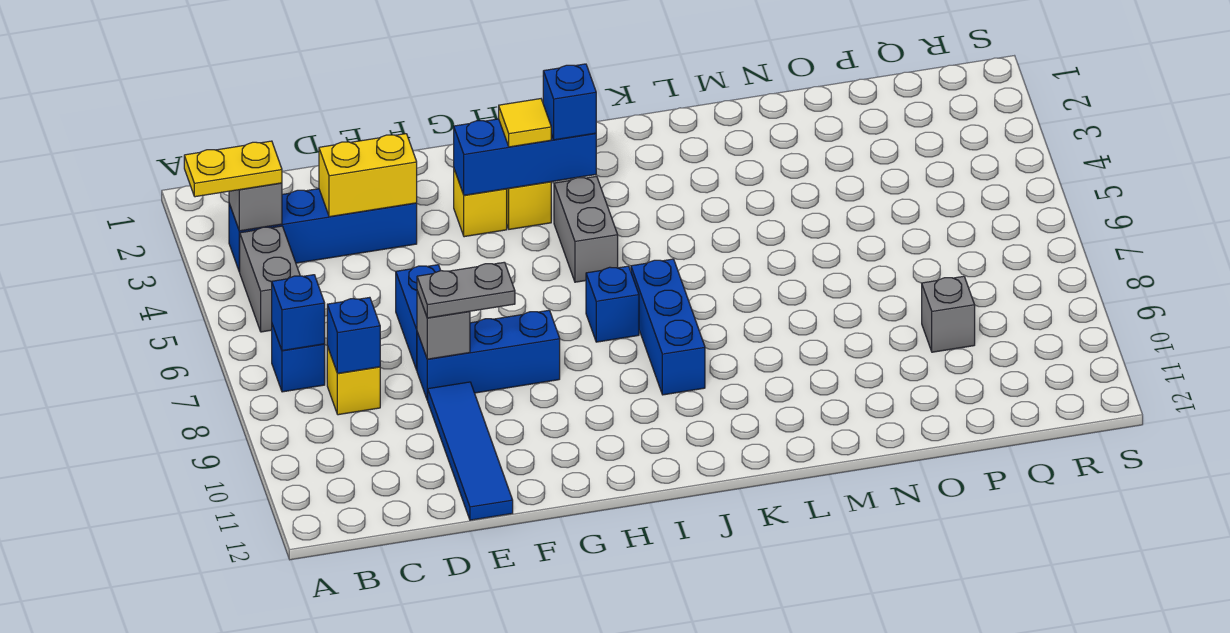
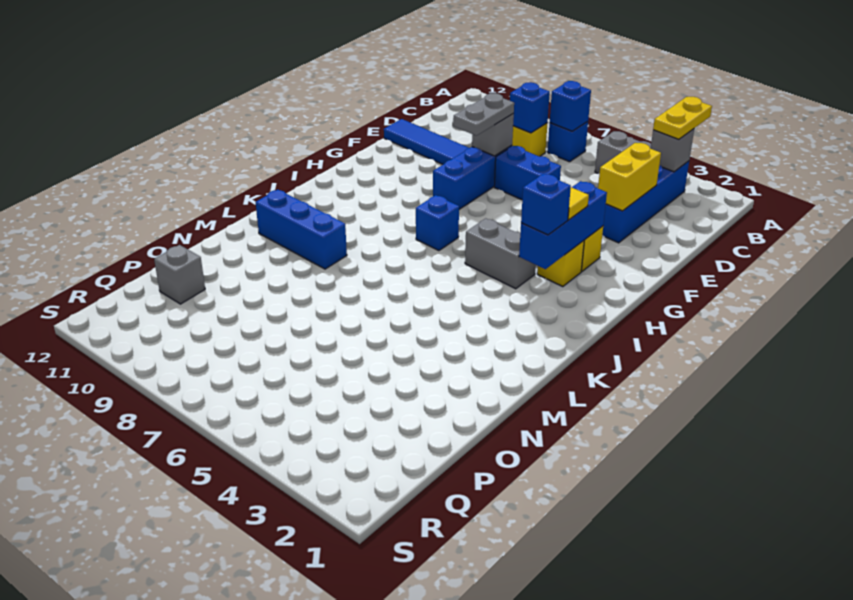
blue brick J7:J9 level 1 -> blue brick L9:L11 level 1
grey brick P9 level 1 -> grey brick P11 level 1

